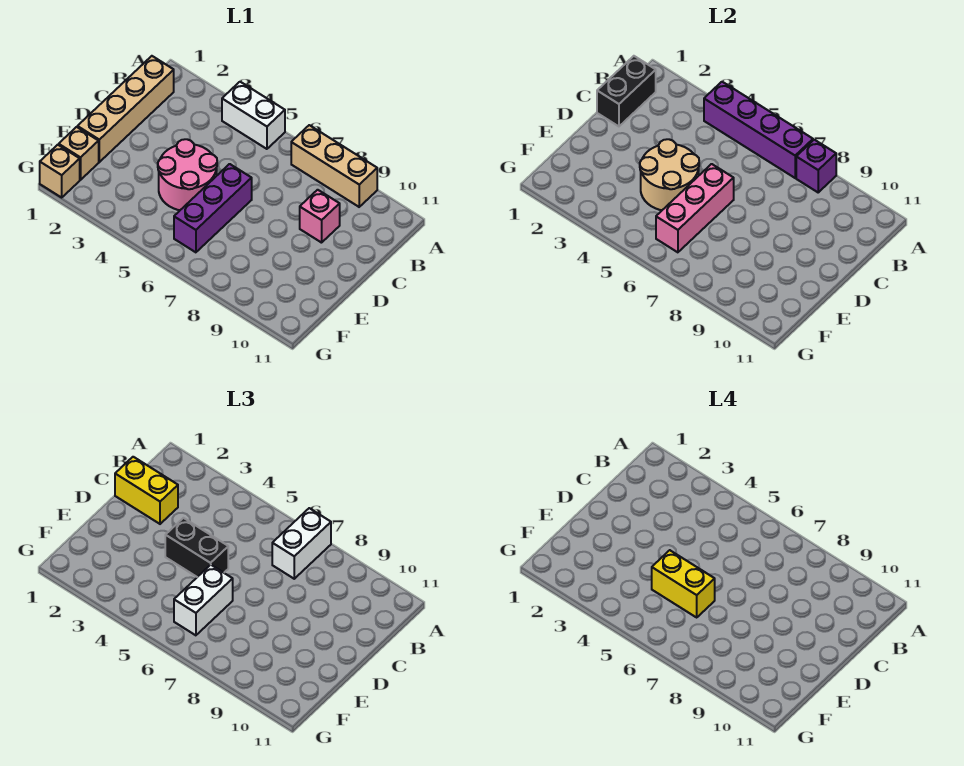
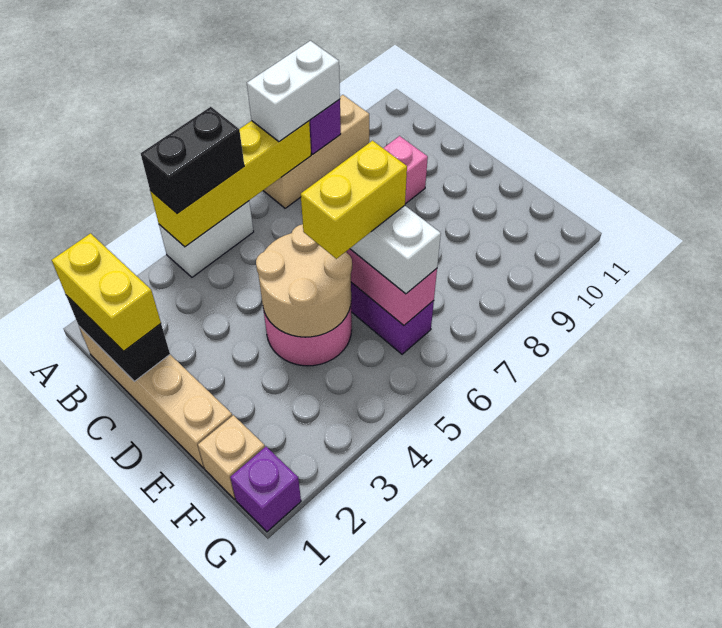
purple brick A4:A7 level 2 -> yellow brick A4:A7 level 2
white brick A7:B7 level 3 -> white brick A7:A8 level 3
yellow brick C1:C2 level 3 -> yellow brick B1:C1 level 3
black brick D4:D5 level 3 -> black brick A4:A5 level 3
tan brick G1 level 1 -> purple brick G1 level 1

